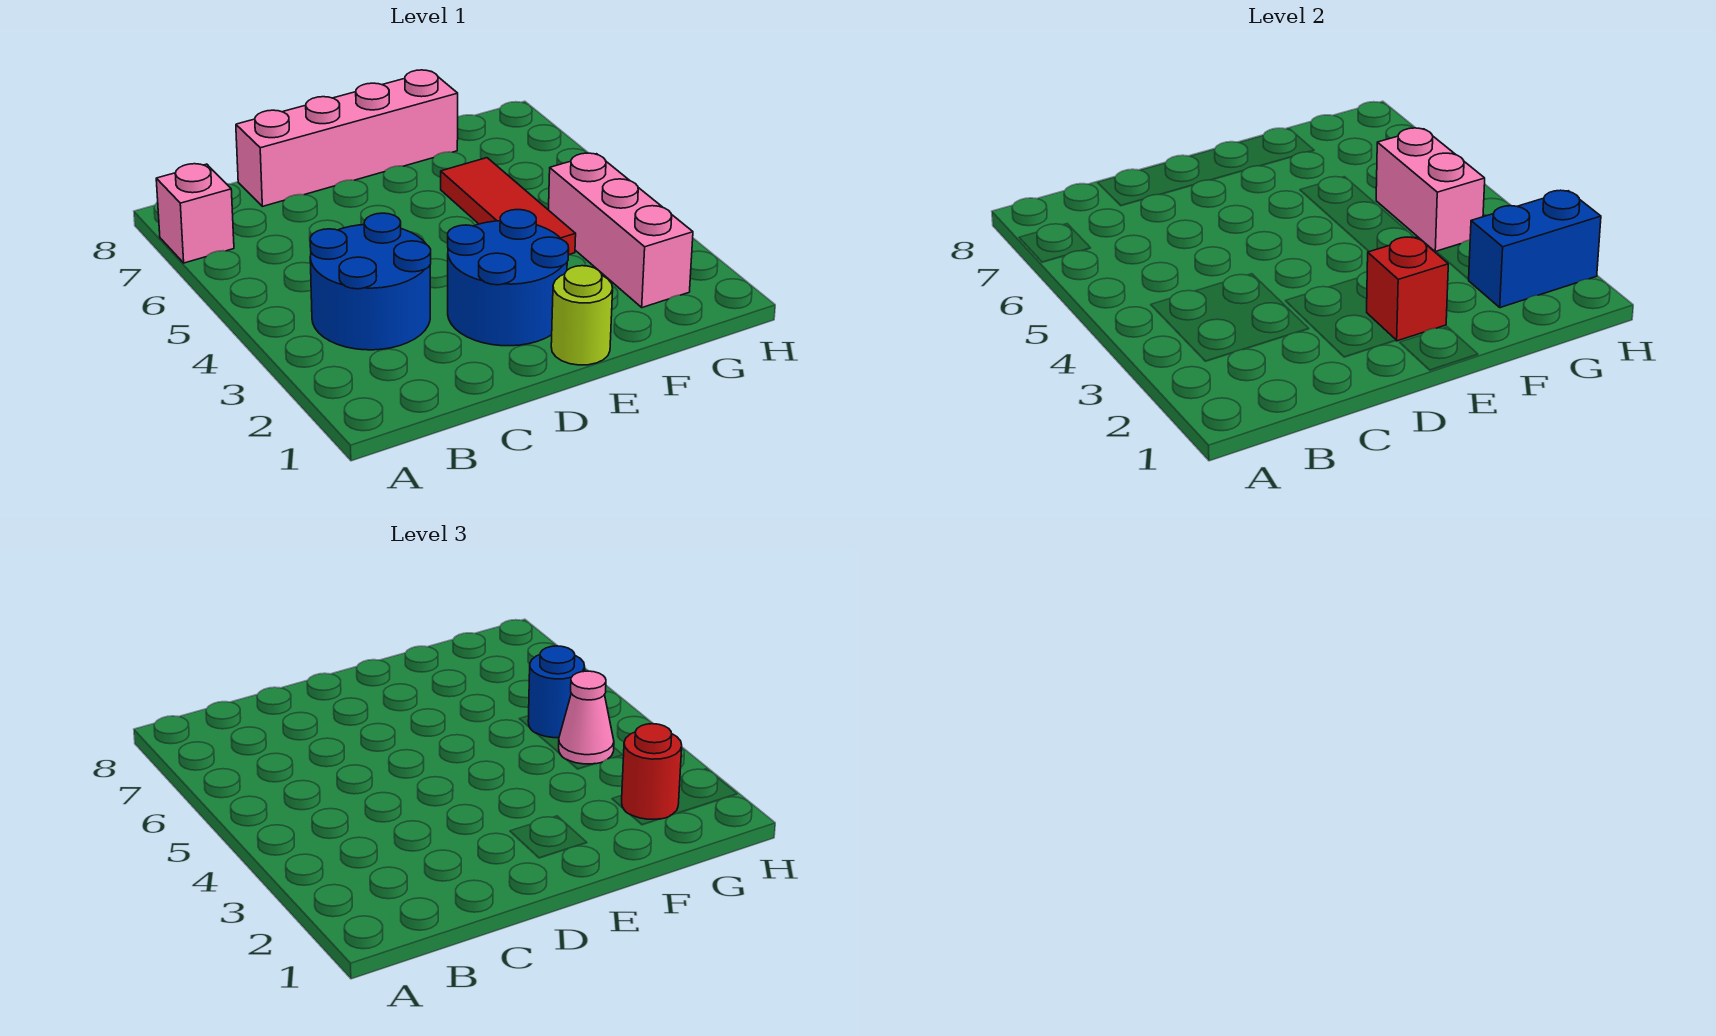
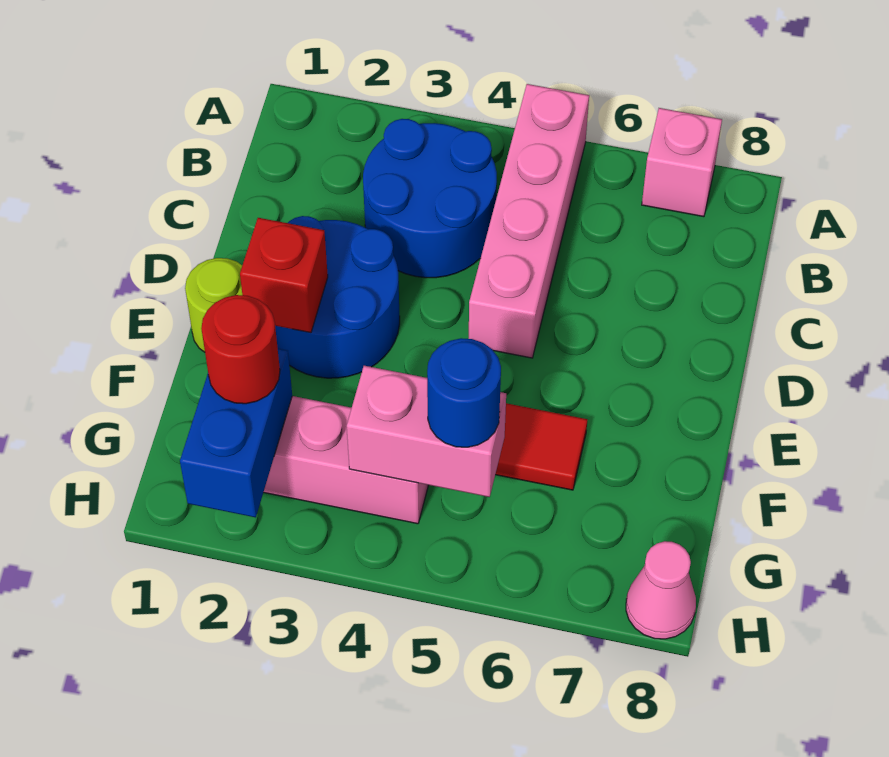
pink brick C8:F8 level 1 -> pink brick A5:D5 level 1
pink cone G4 level 3 -> pink cone H8 level 1

